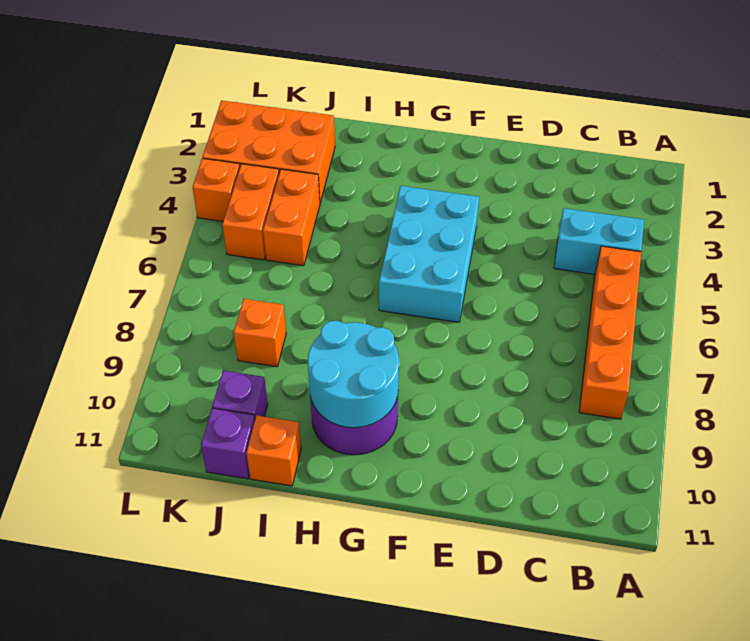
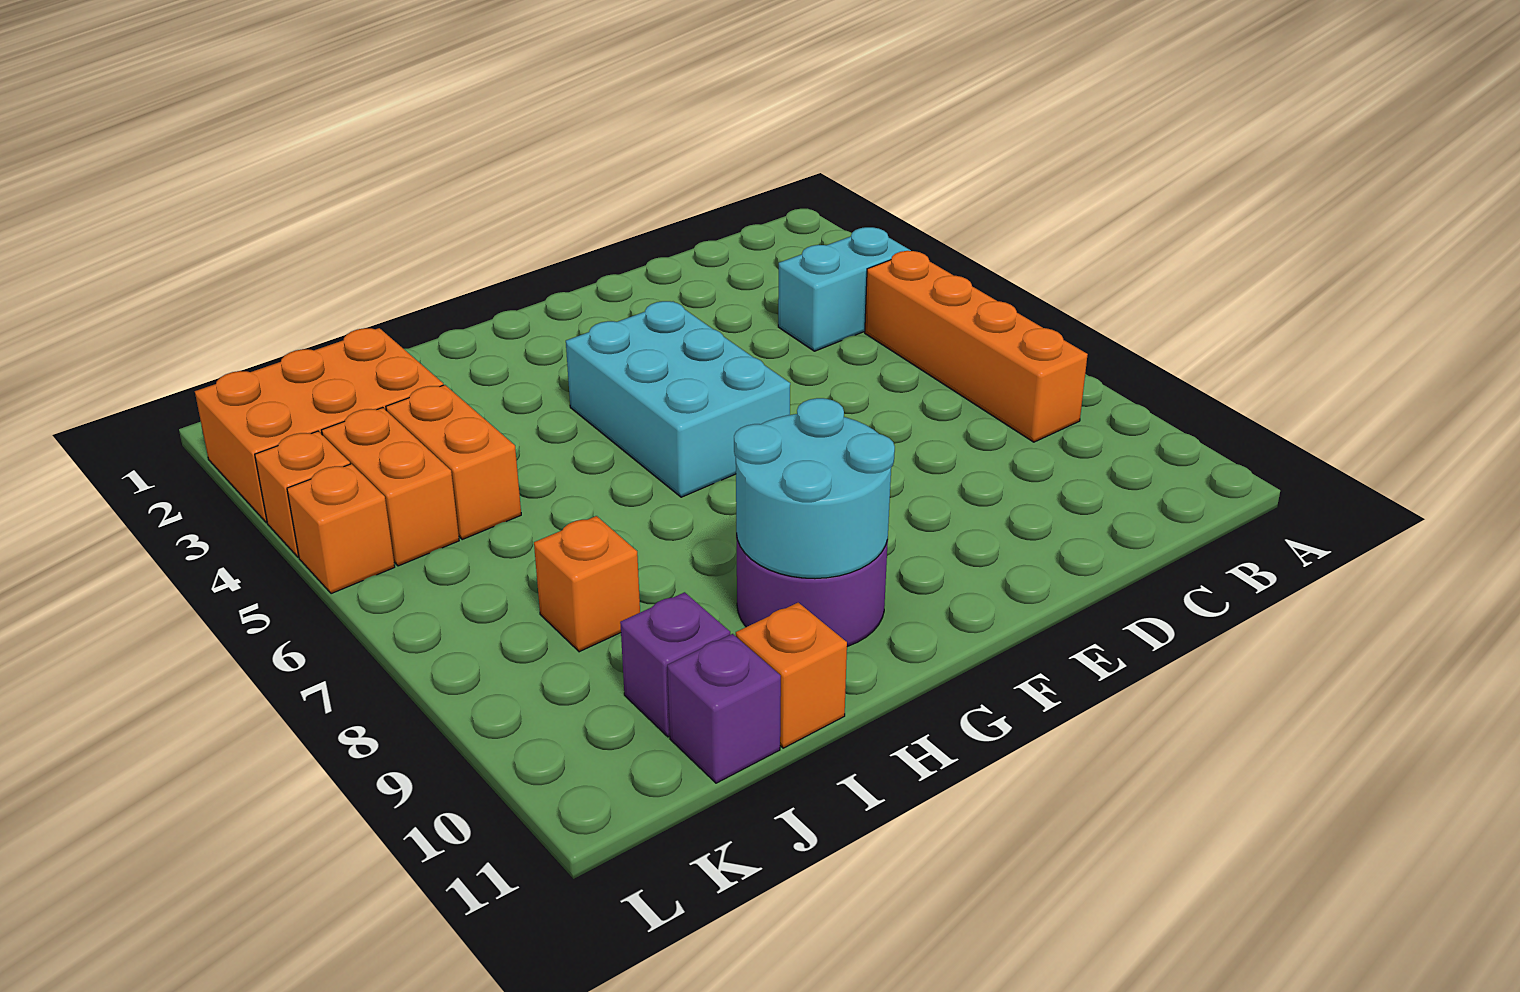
none -> orange brick L5 level 1

